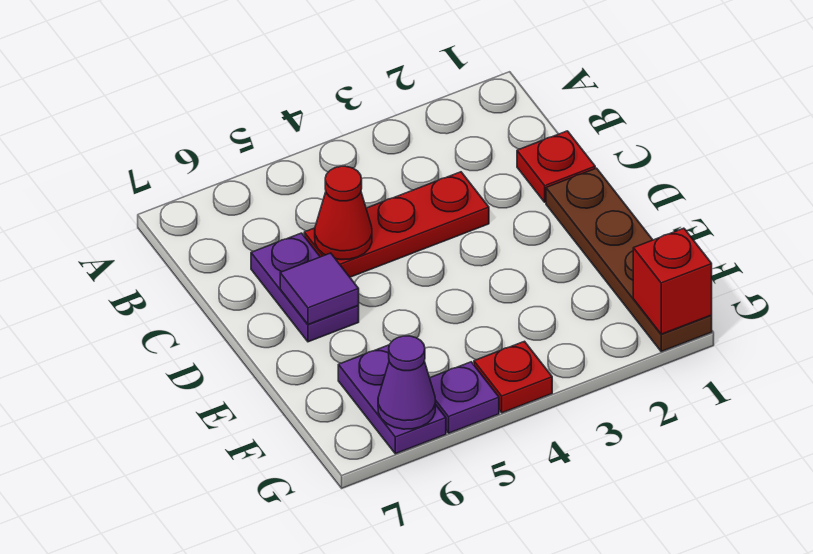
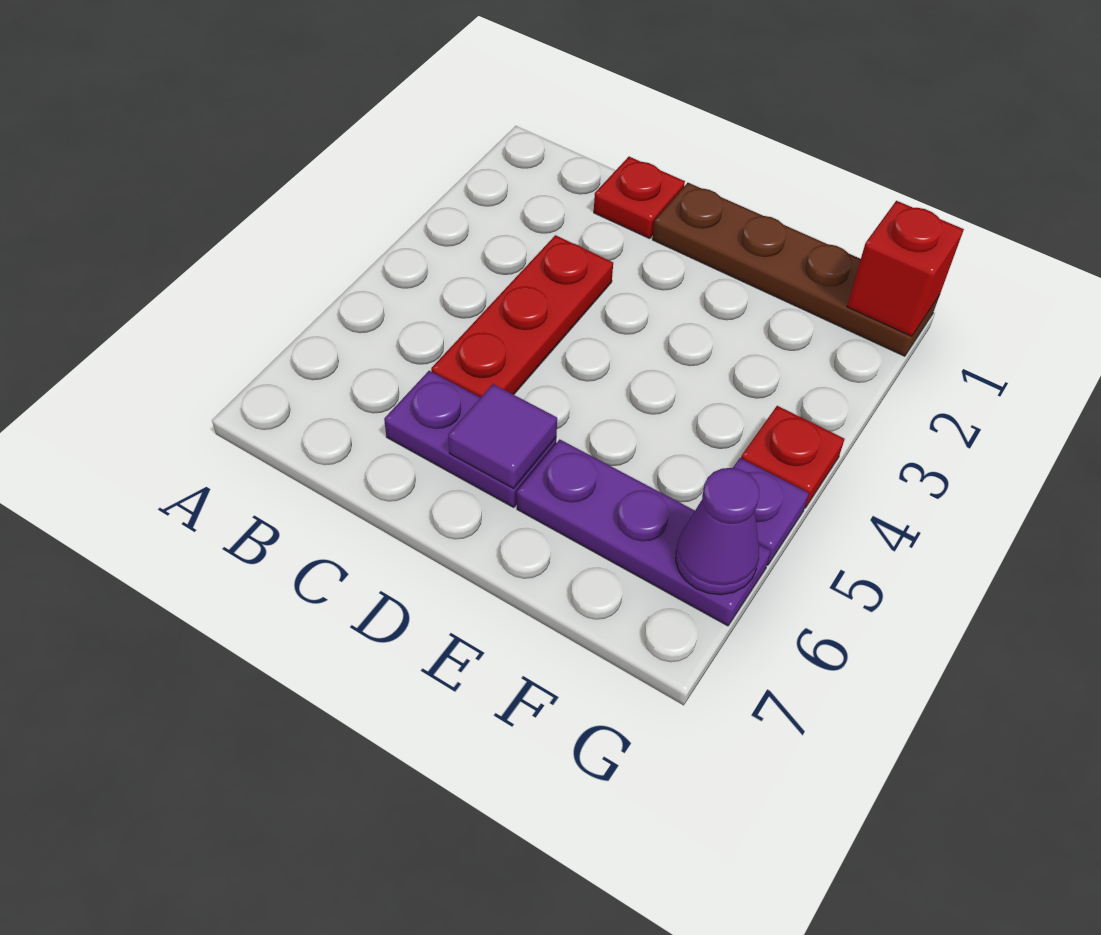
red cone C5 level 2 -> none
purple plate F6:G6 level 1 -> purple plate E6:G6 level 1

